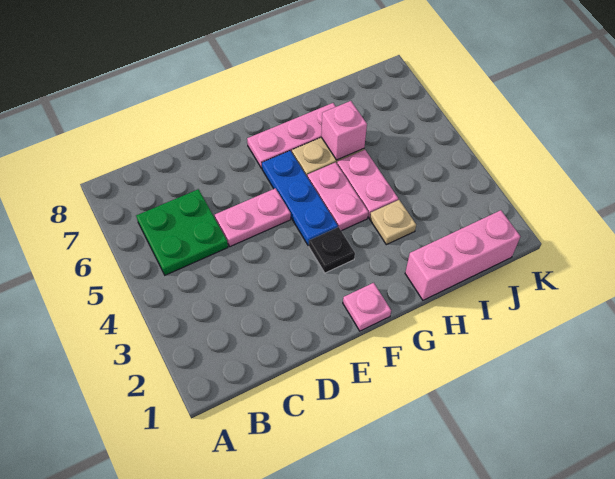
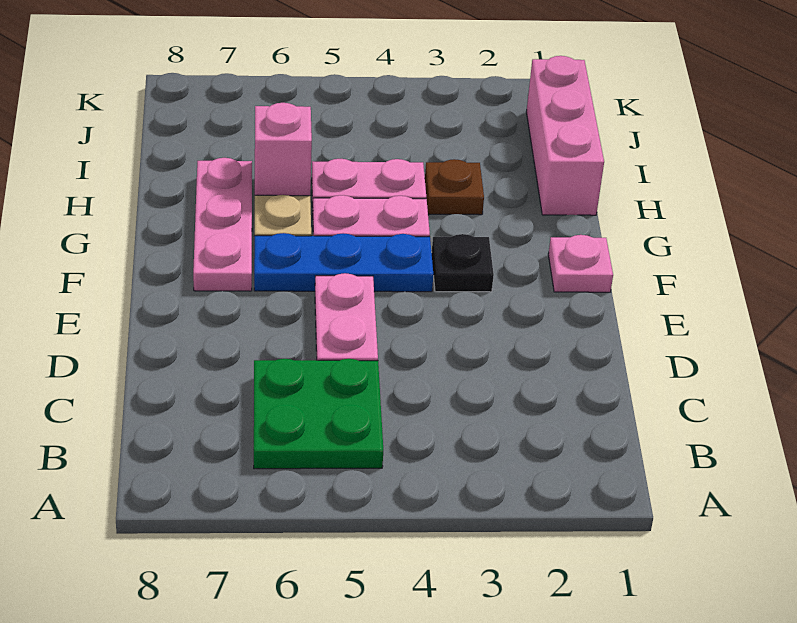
tan plate H3 level 1 -> brown plate H3 level 1

